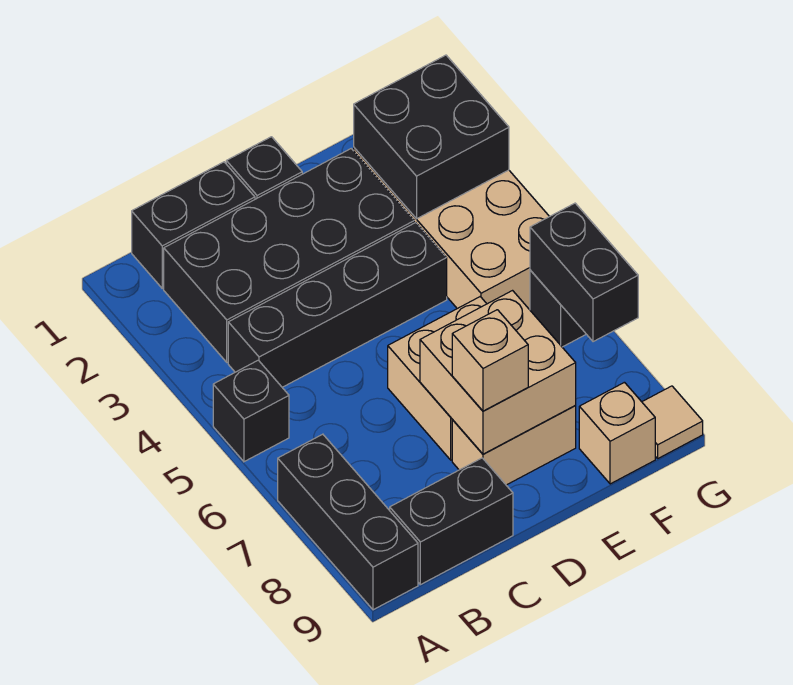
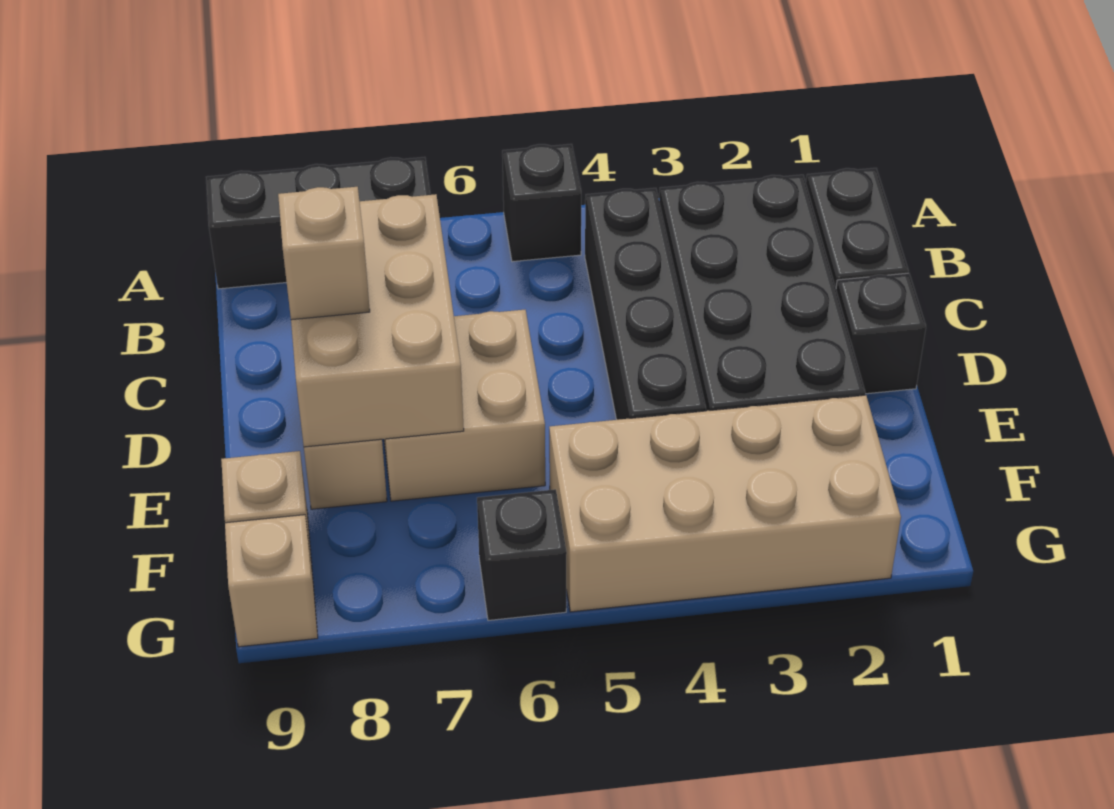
black brick B9:C9 level 1 -> none
tan brick D7:E8 level 2 -> tan brick C7:E8 level 2
black brick F2:G3 level 2 -> none
black brick G6:G7 level 2 -> none
tan tile G9 level 1 -> tan brick G9 level 1

